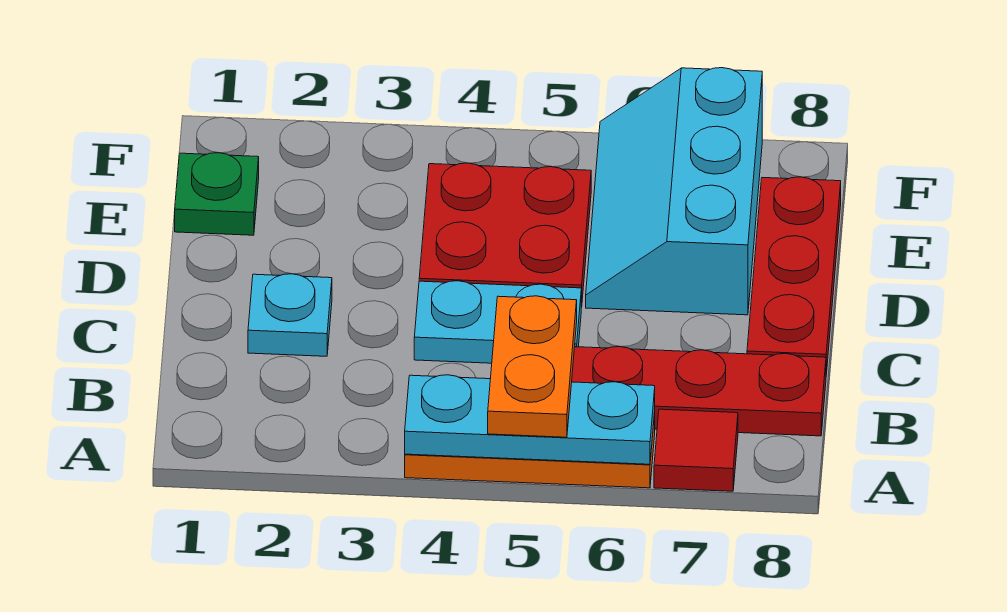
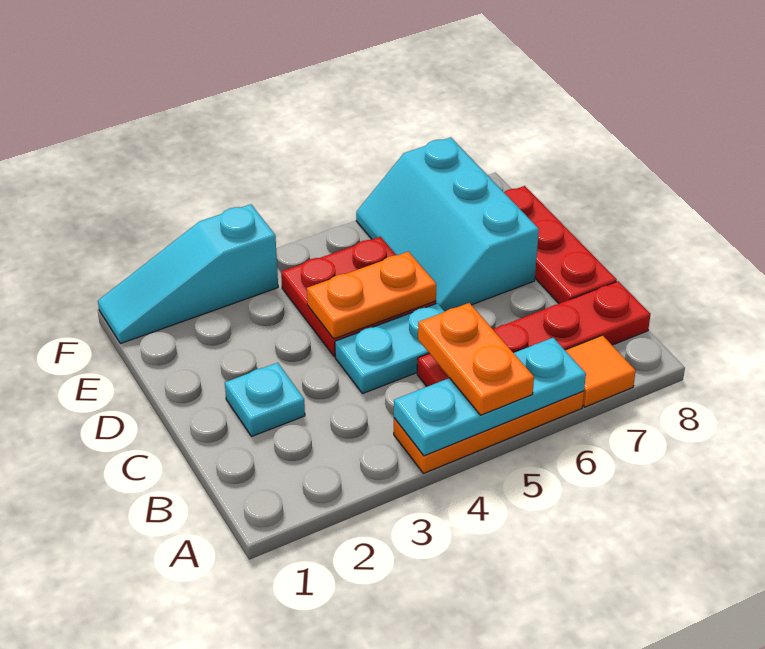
red tile A7 level 1 -> orange tile A7 level 1
none -> orange plate D4:D5 level 2
green plate E1 level 1 -> none
none -> cyan slope F1:F3 level 1 top 3

